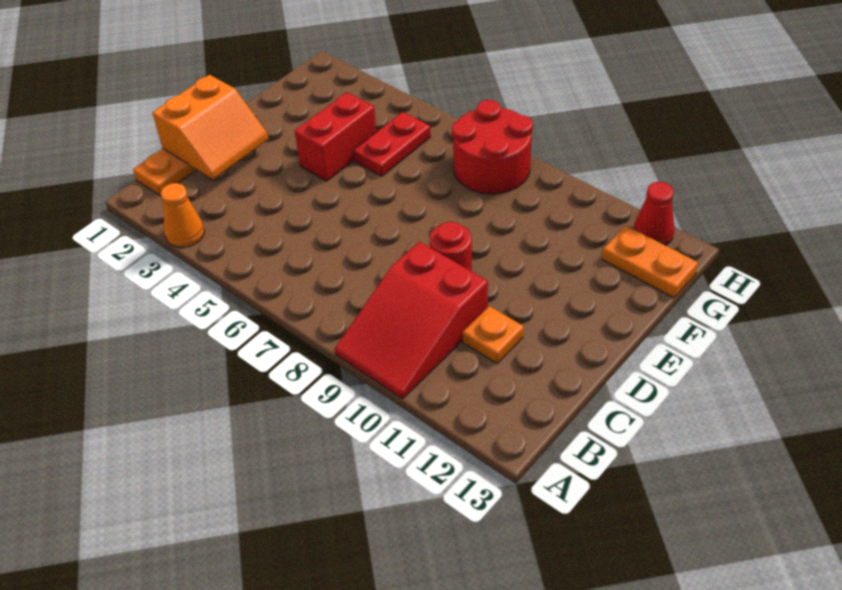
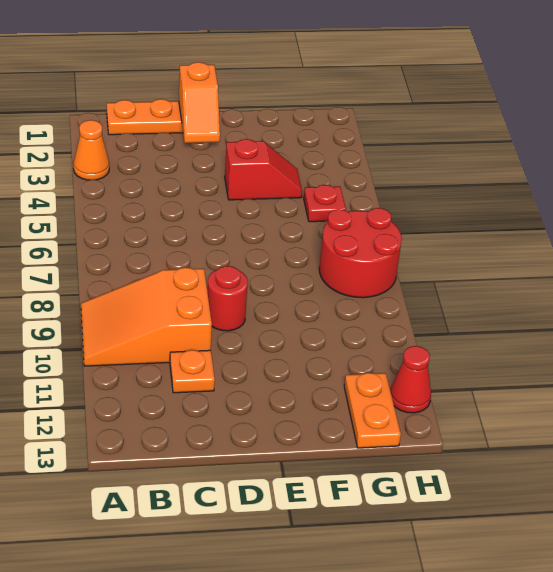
red slope A9:C10 level 1 top C -> orange slope A9:C10 level 1 top C
orange slope C1:D2 level 2 top 1 -> orange slope D1:D2 level 2 top 1
red brick E4:F4 level 1 -> red slope E4:F4 level 1 top E
red plate F5:G5 level 1 -> red plate G5 level 1

